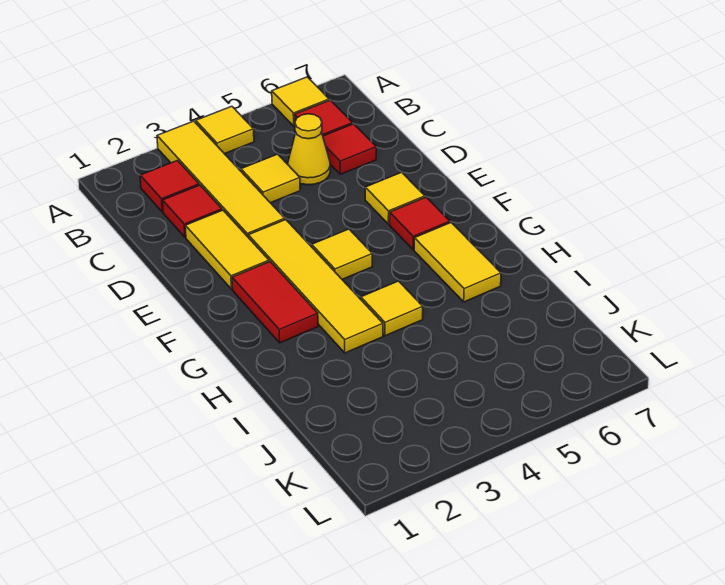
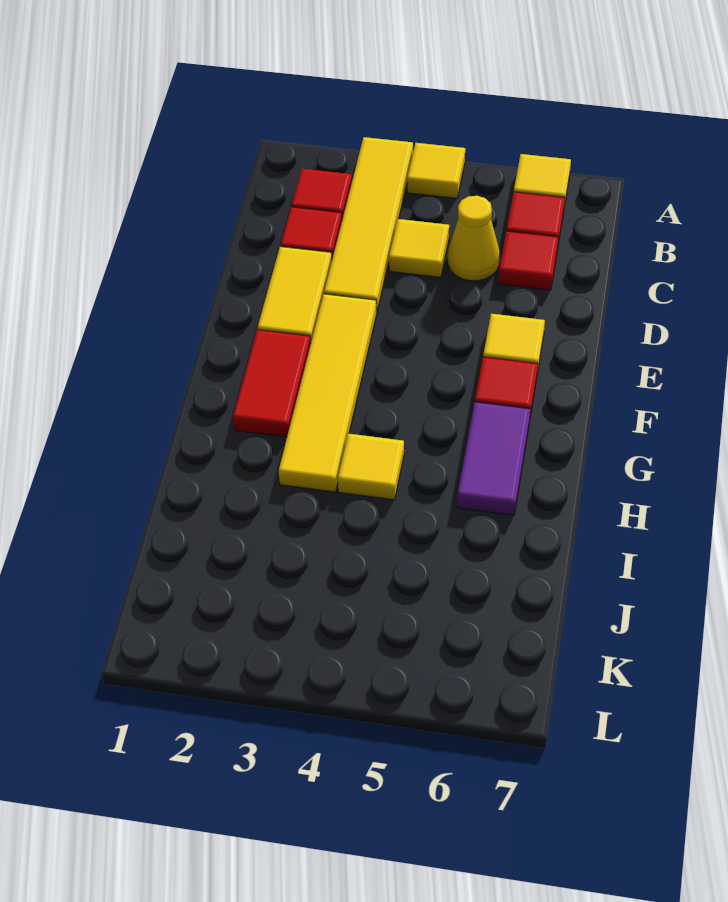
yellow tile F4 level 1 -> none
yellow tile G6:H6 level 1 -> purple tile G6:H6 level 1

